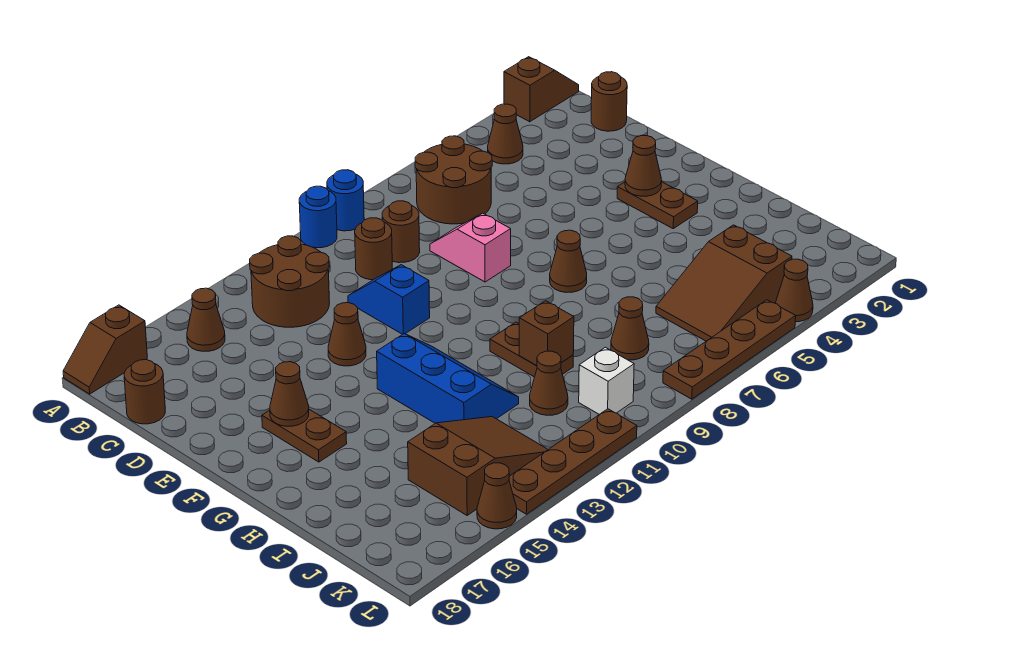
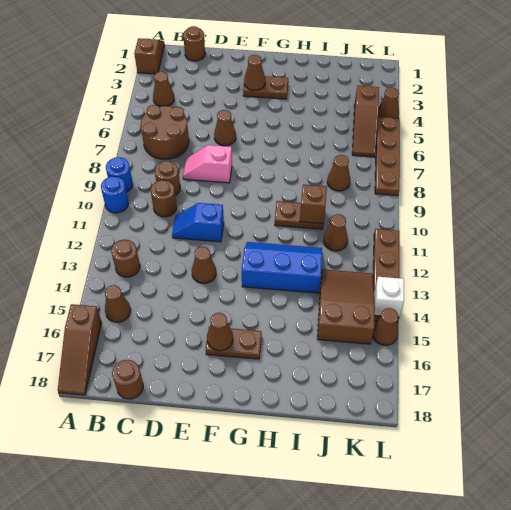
brown slope A17:A18 level 1 top 17 -> brown slope A16:A18 level 1 top 16
brown round brick B12:C13 level 1 -> brown round brick B13 level 1
brown cone G7 level 1 -> brown cone E6 level 1
brown slope J4:K6 level 1 top 4 -> brown slope K4:K6 level 1 top 4
white brick K10 level 1 -> white brick L14 level 2

